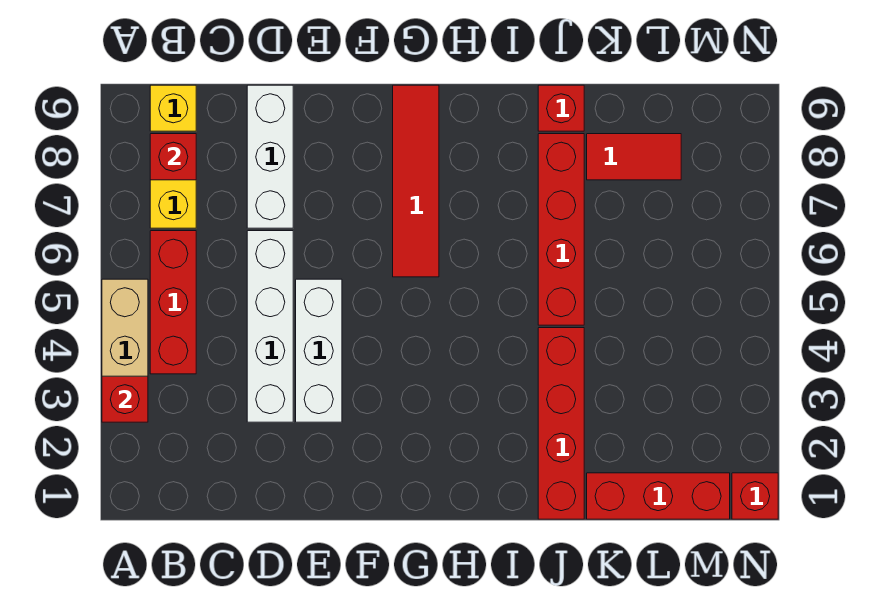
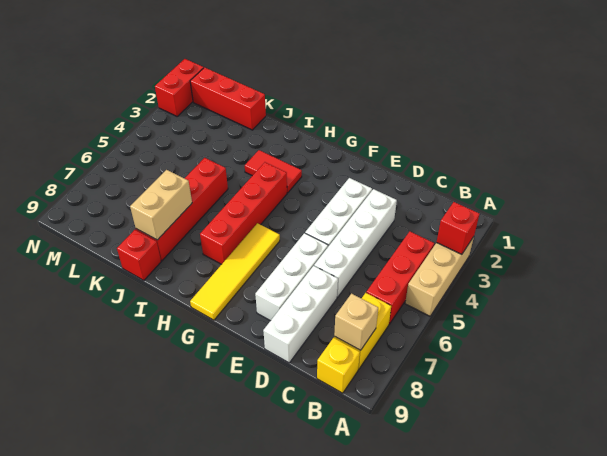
red brick B8 level 2 -> tan brick B8 level 2
none -> white brick E6:E8 level 1
red tile G6:G9 level 1 -> yellow tile G6:G9 level 1
red brick J1:J4 level 1 -> red brick H4:H7 level 1
none -> tan brick J7:J8 level 2
red tile K8:L8 level 1 -> red tile H3:I3 level 1
red brick N1 level 1 -> red brick N1:N2 level 1

